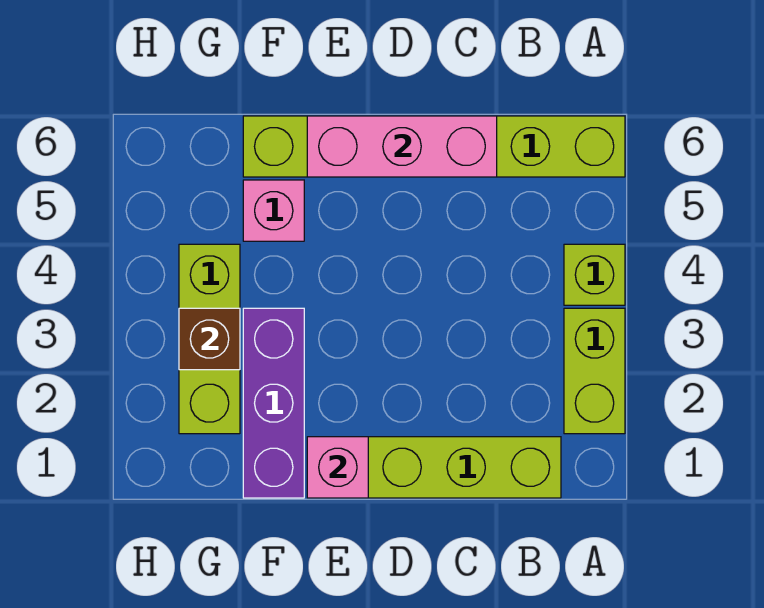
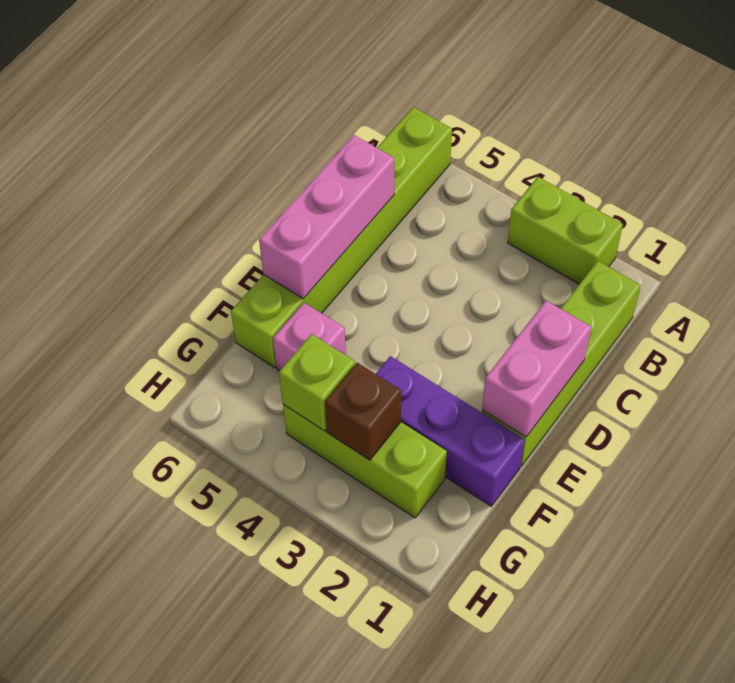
lime brick A4 level 1 -> lime brick G4 level 2
pink brick E1 level 2 -> pink brick D1:E1 level 2

